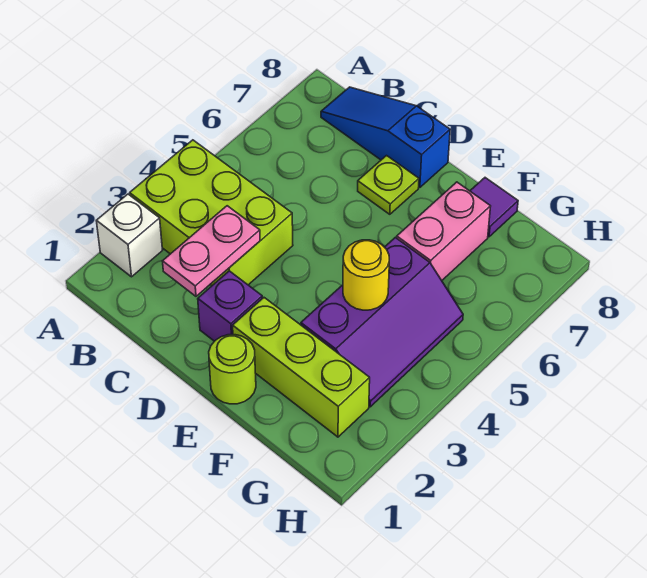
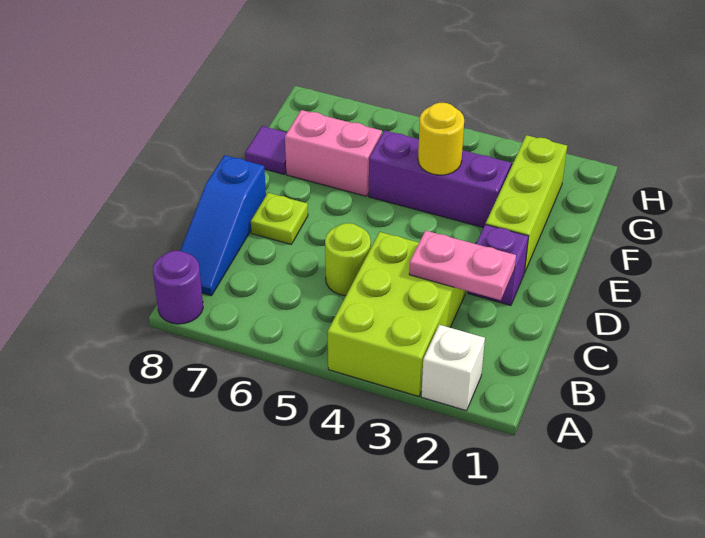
none -> purple round brick A8 level 1
lime round brick E1 level 1 -> lime round brick C5 level 1

